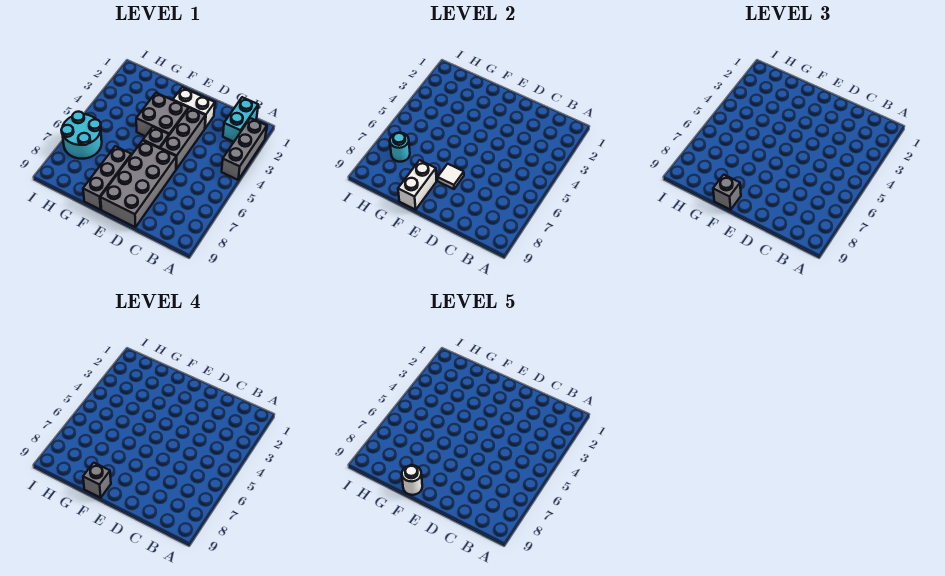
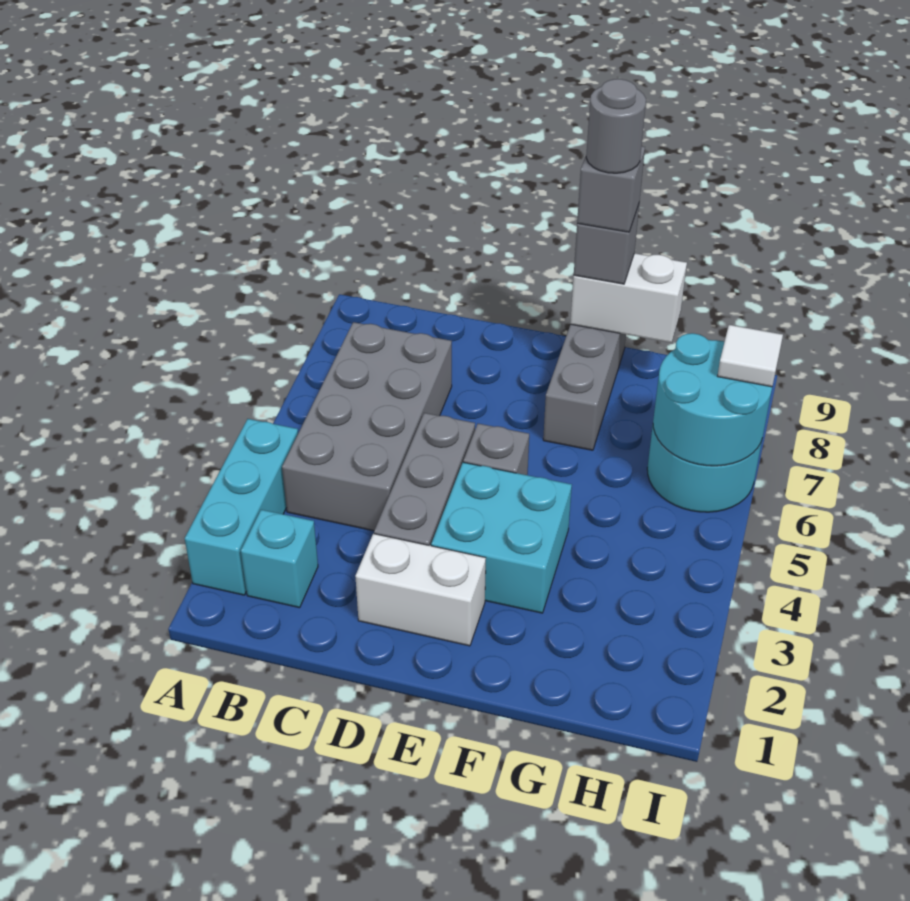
grey brick A2:A4 level 1 -> cyan brick A2:A4 level 1
cyan brick B1:B2 level 1 -> cyan brick B2 level 1
grey brick D6:E9 level 1 -> grey brick B4:C7 level 1
grey brick E3:F4 level 1 -> cyan brick E3:F4 level 1
white tile E7 level 2 -> white tile I7 level 3
white brick F8:F9 level 2 -> white brick F9:G9 level 2
white round brick F9 level 5 -> grey round brick F9 level 5
cyan round brick H7 level 2 -> cyan round brick H6:I7 level 2

